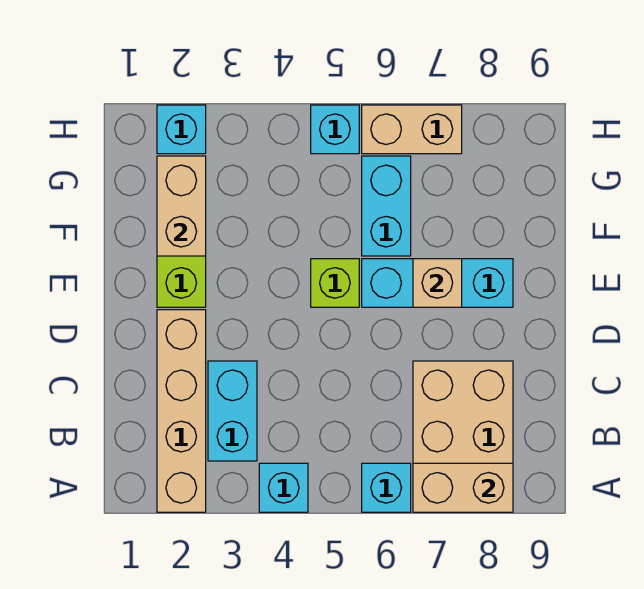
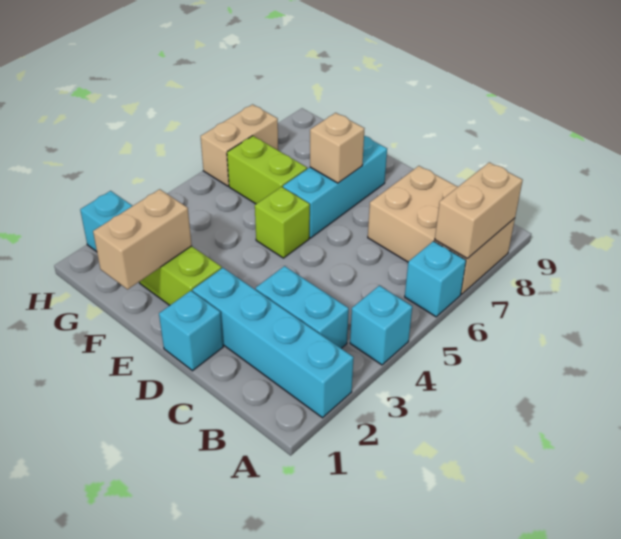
tan brick A2:D2 level 1 -> cyan brick A2:D2 level 1
tan brick F2:G2 level 2 -> tan brick F1:F2 level 2
cyan brick F6:G6 level 1 -> lime brick F6:G6 level 1
cyan brick H5 level 1 -> cyan brick D1 level 1

